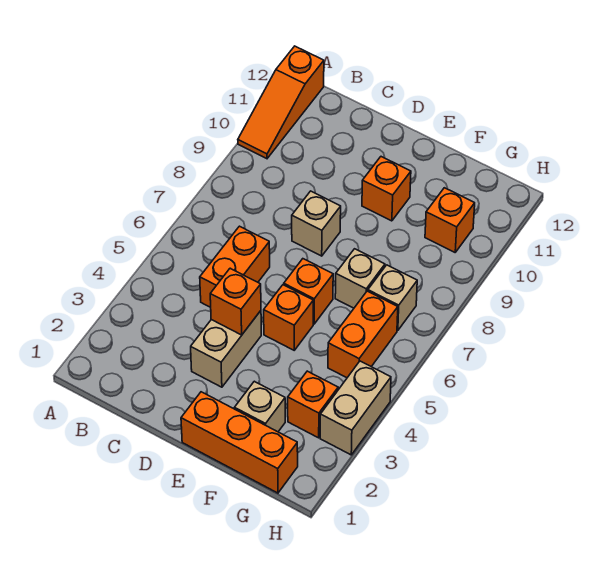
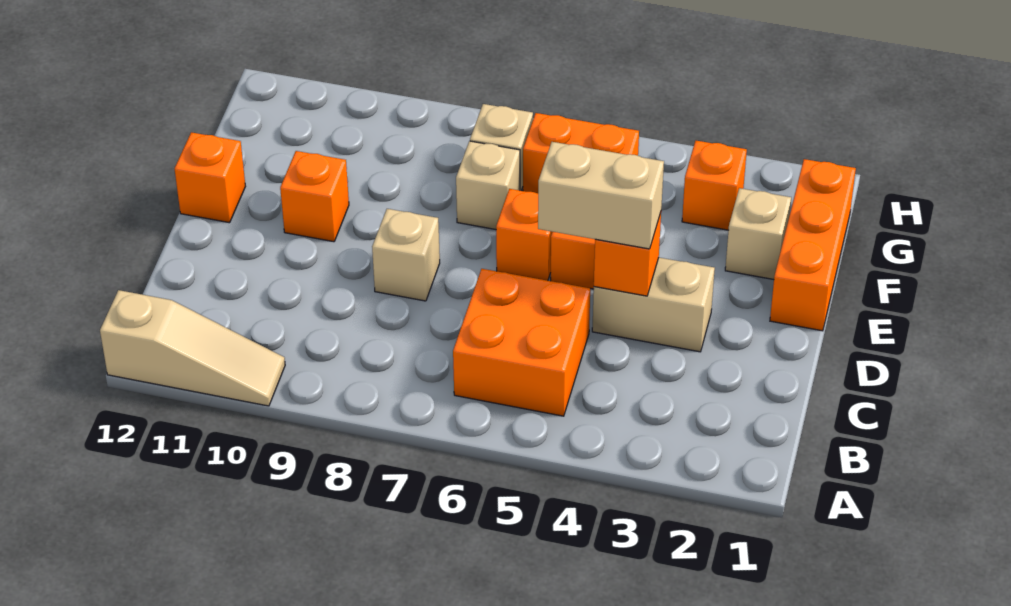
orange slope A10:A12 level 1 top 12 -> tan slope A10:A12 level 1 top 12
orange brick C5:C6 level 1 -> orange brick B5:C6 level 1
orange brick G10 level 1 -> orange brick E12 level 1
tan brick H3:H4 level 1 -> tan brick D4:D5 level 3

